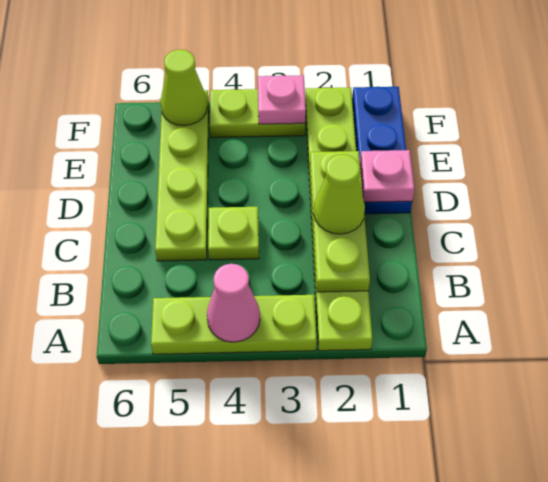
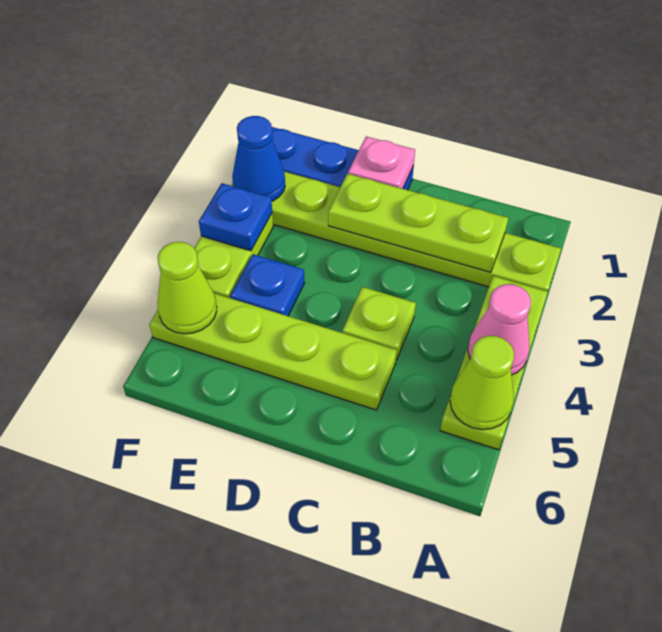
lime cone C2 level 3 -> lime cone A5 level 2
none -> blue plate E4 level 1
none -> blue cone F2 level 2
pink plate F3 level 2 -> blue plate F3 level 2

